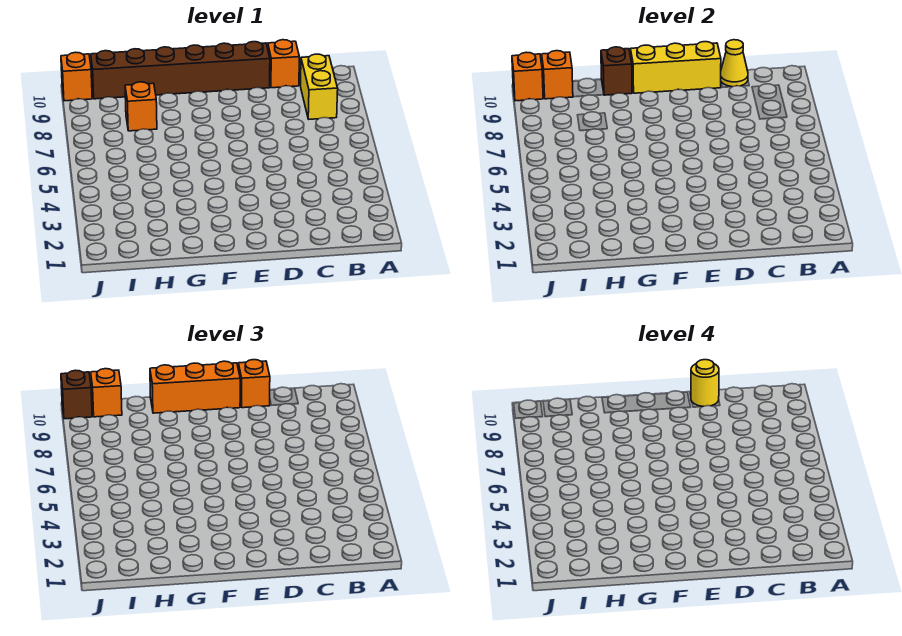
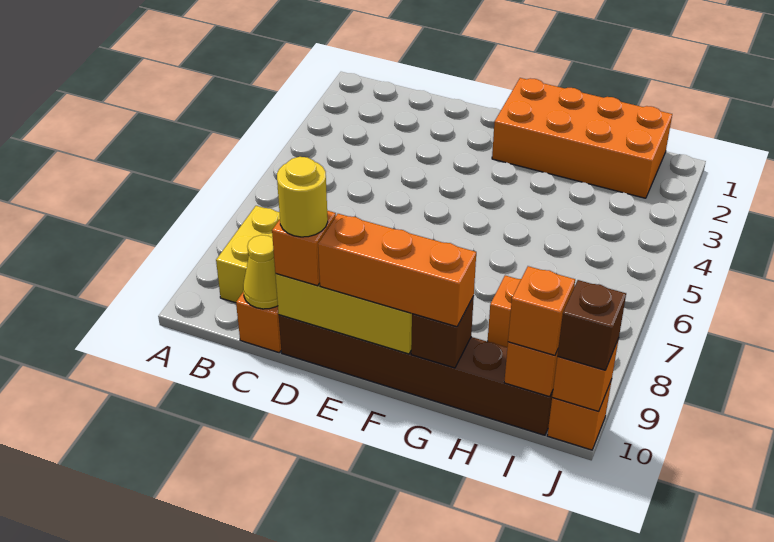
none -> orange brick F1:I2 level 1

